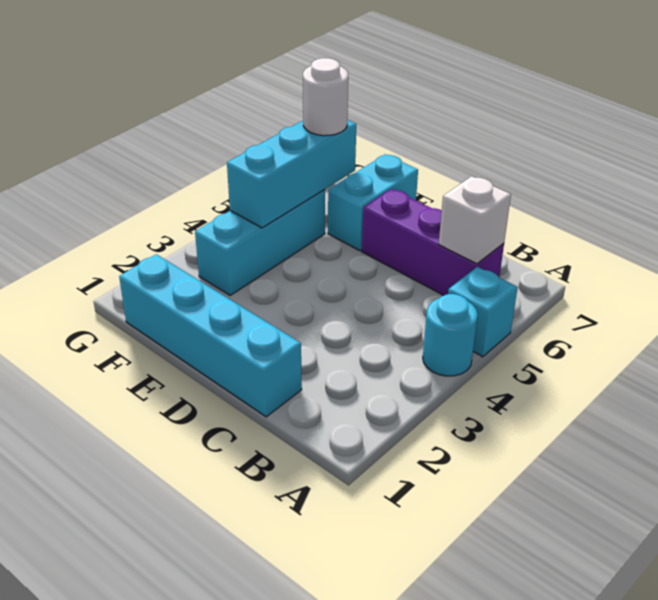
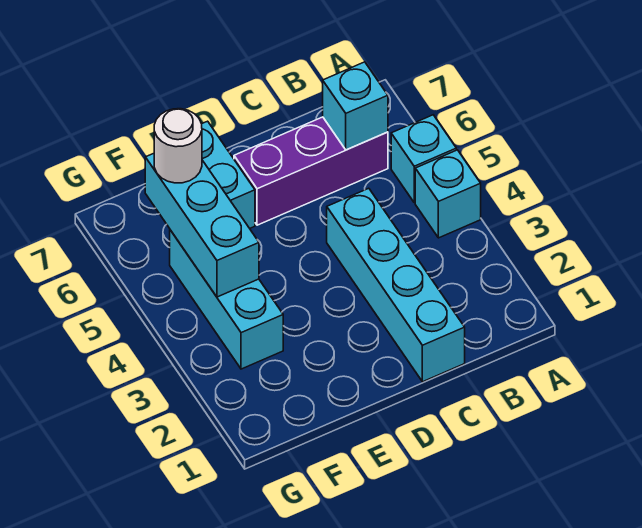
cyan round brick A4 level 1 -> cyan brick A4 level 1
white brick B6 level 2 -> cyan brick B6 level 2
cyan brick C1:F1 level 1 -> cyan brick C1:C4 level 1

